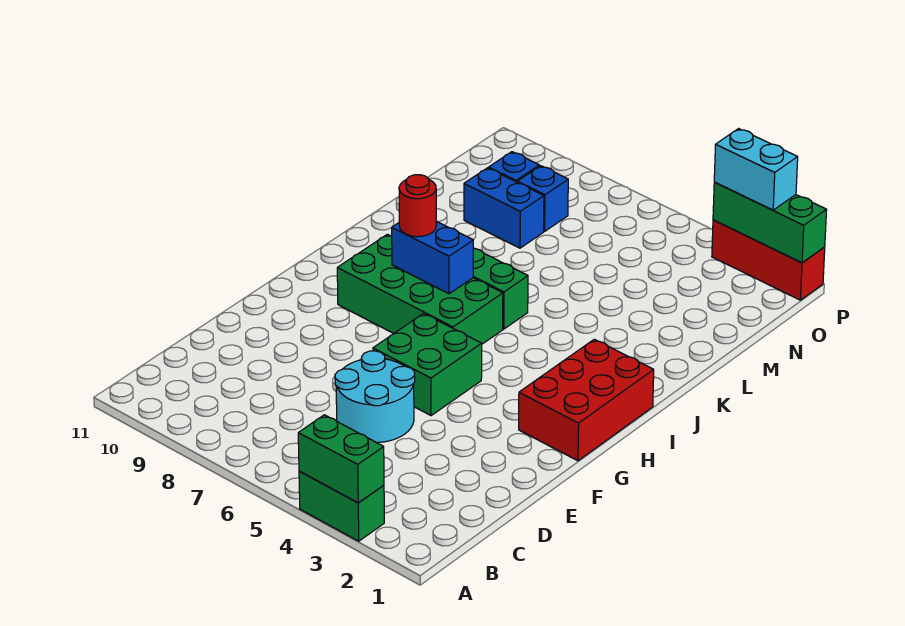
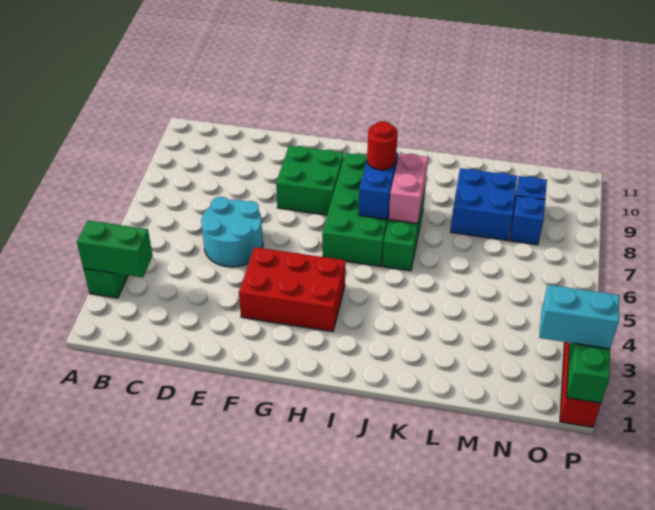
green brick A3:A4 level 2 -> green brick A3:B3 level 2
green brick F5:G6 level 1 -> green brick F8:G9 level 1
red brick G1:I2 level 1 -> red brick F3:H4 level 1
none -> pink brick J7:J8 level 2
blue brick M8:M9 level 1 -> blue brick L8:M9 level 1
cyan brick P2:P3 level 3 -> cyan brick O2:P2 level 3

